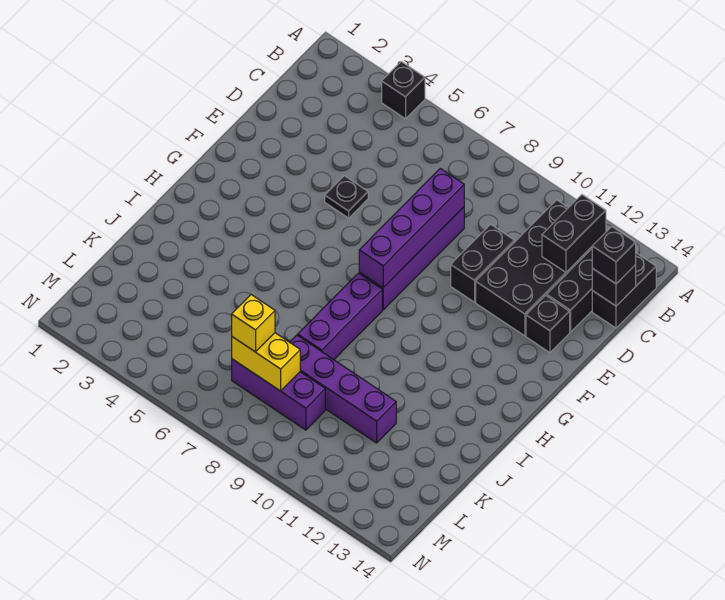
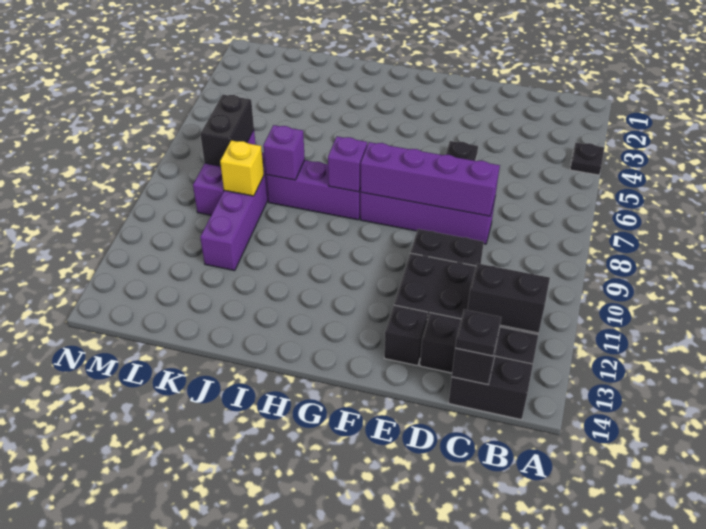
black brick A4 level 1 -> black plate A4 level 1
black brick C14 level 3 -> black plate C14 level 3
none -> purple brick H8 level 2
none -> purple brick J8 level 2
yellow brick L7:L8 level 2 -> black brick L7:L8 level 2
yellow brick L7 level 3 -> yellow brick K9 level 2

